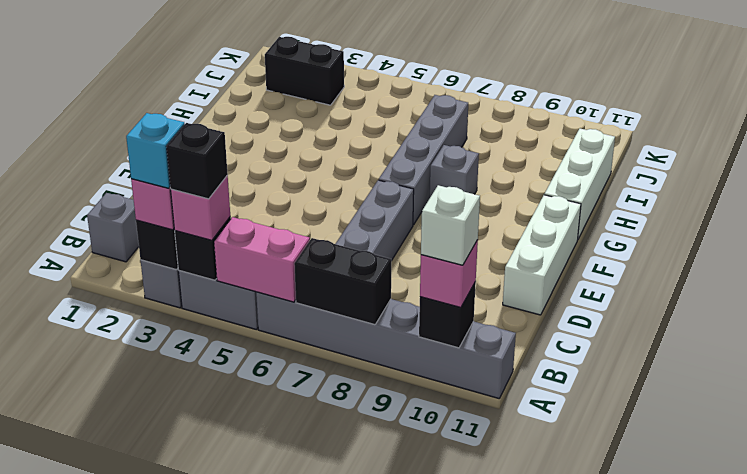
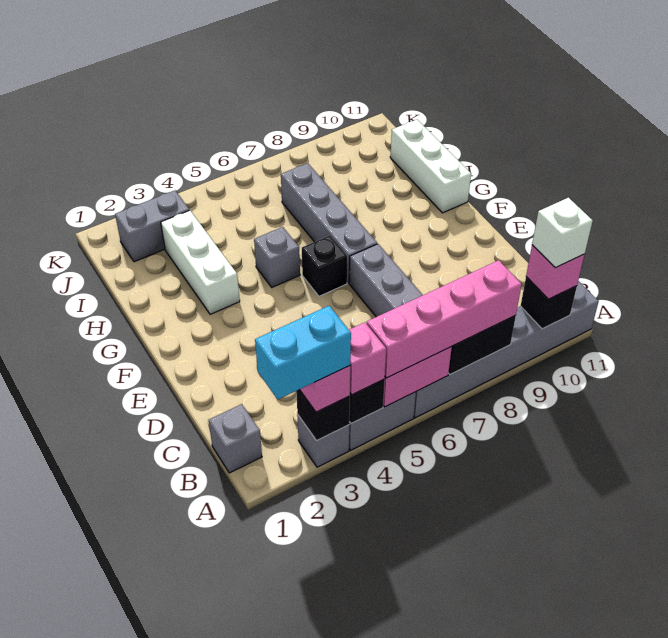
cyan brick A3 level 4 -> cyan brick A2:A3 level 4
black brick A4 level 4 -> black brick F6 level 1
none -> pink brick A5:A8 level 3
white brick D11:F11 level 1 -> white brick G3:I3 level 1
grey brick G8 level 1 -> grey brick G5 level 1
black brick J2:J3 level 1 -> grey brick J2:J3 level 1

